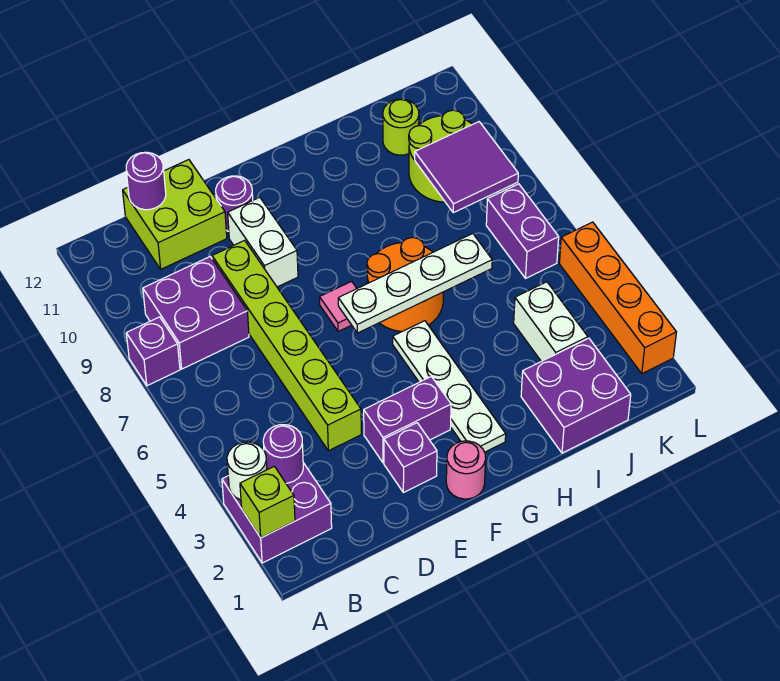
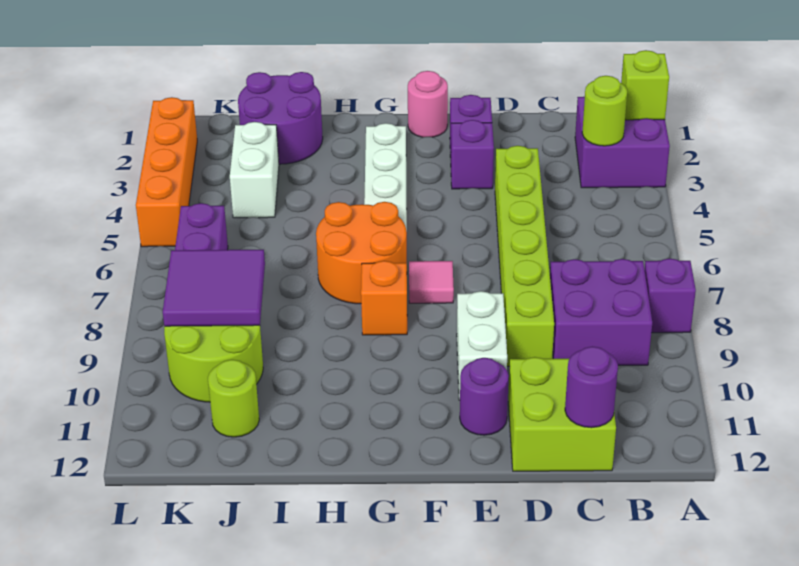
white round brick A3 level 2 -> none
purple round brick B3 level 2 -> lime round brick B3 level 2
purple brick E3:F3 level 1 -> purple brick E3 level 1
white plate F6:I6 level 2 -> none
none -> orange brick G8 level 1
purple brick I1:J2 level 1 -> purple round brick I1:J2 level 1

